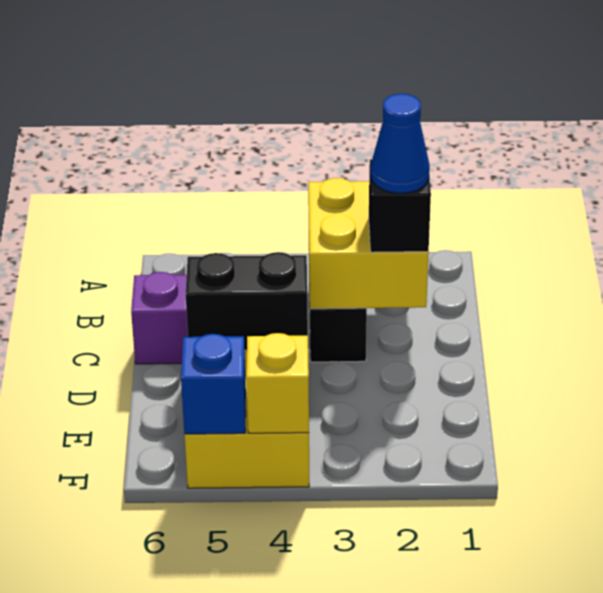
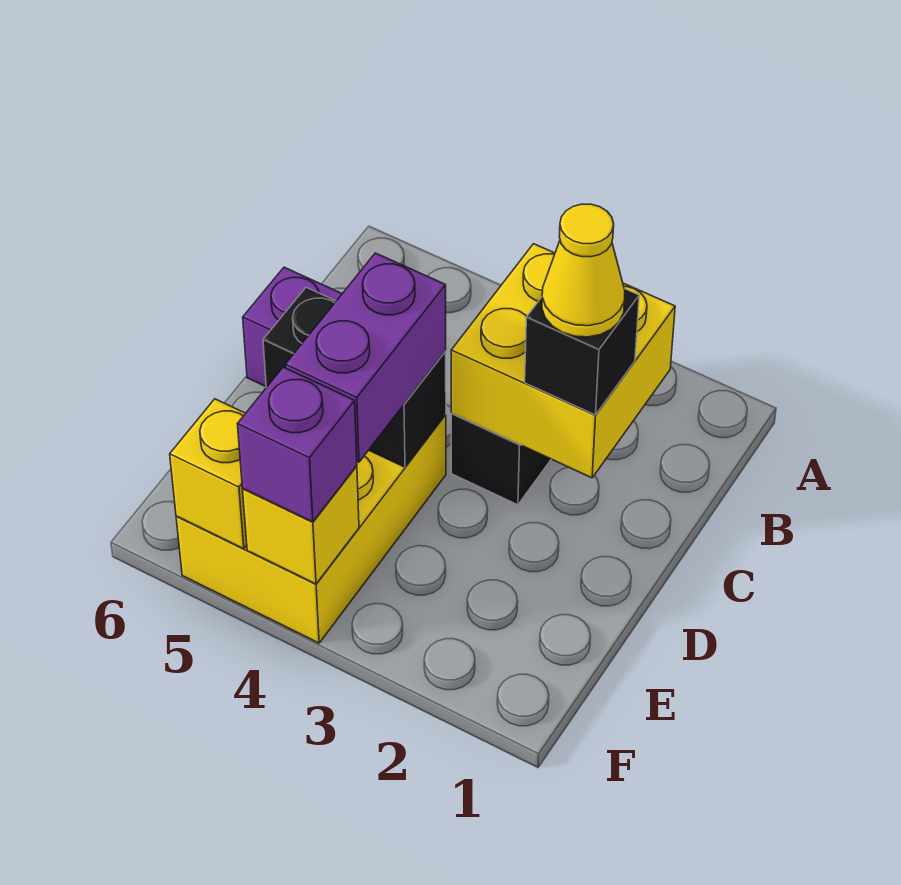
blue cone C2 level 4 -> yellow cone C2 level 4
none -> purple brick D4:E4 level 3
none -> purple brick F4 level 3
blue brick F5 level 2 -> yellow brick F5 level 2

